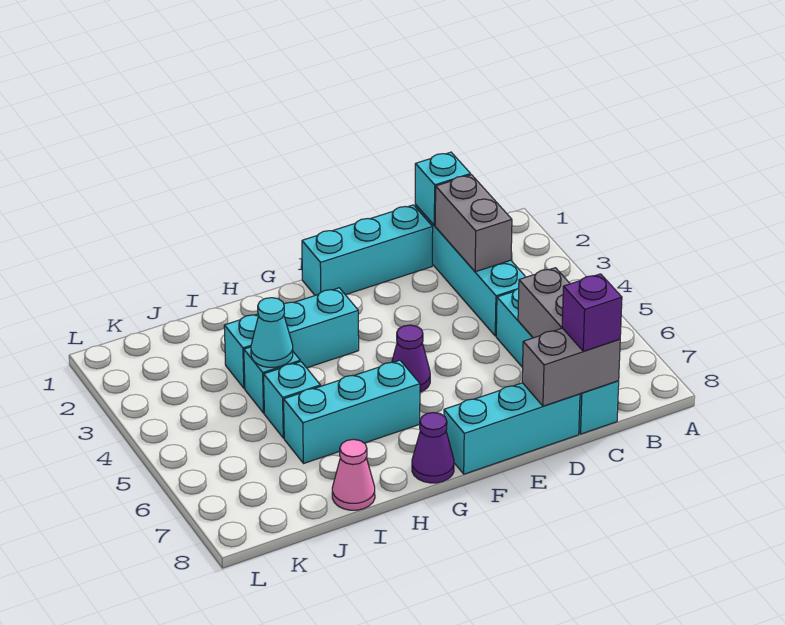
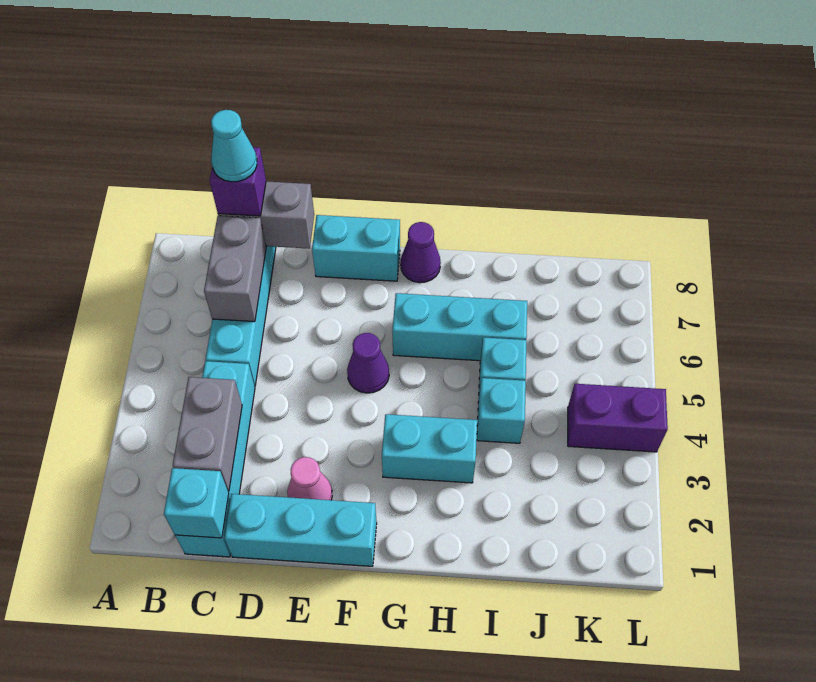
cyan brick D8:F8 level 1 -> cyan brick E8:F8 level 1
cyan brick G3:I3 level 1 -> cyan brick G3:H3 level 1
cyan cone I4 level 2 -> cyan cone C8 level 4
pink cone I8 level 1 -> pink cone E2 level 1
none -> purple brick K4:L4 level 1

